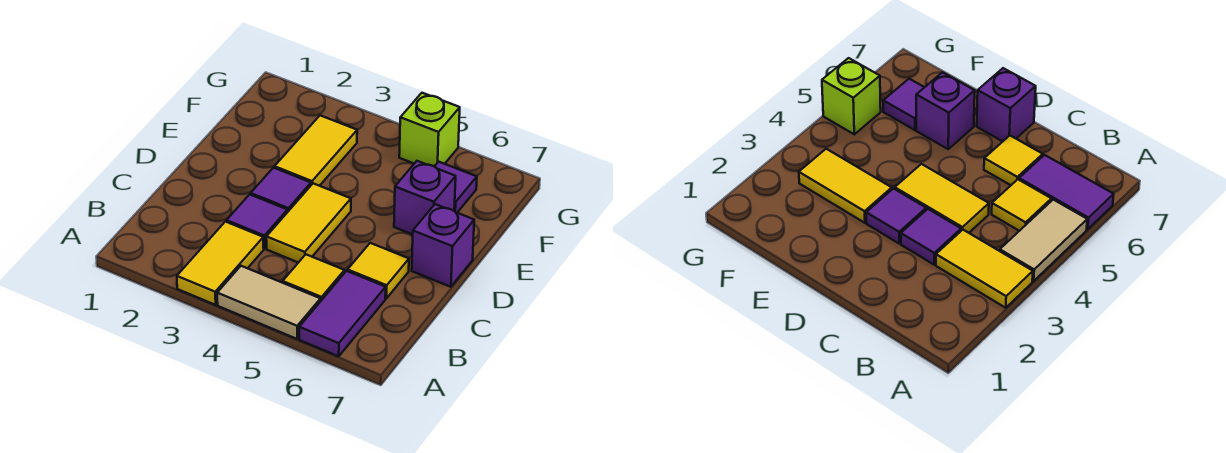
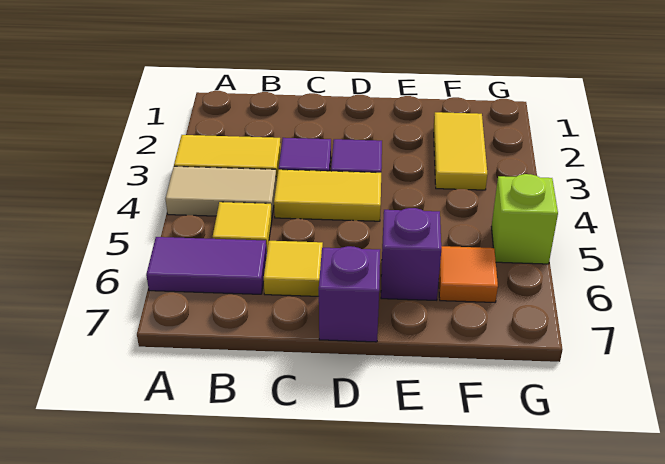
tan tile A4:A5 level 1 -> tan tile A4:B4 level 1
yellow tile E3:F3 level 1 -> yellow tile F2:F3 level 1
purple tile F6 level 1 -> orange tile F6 level 1

